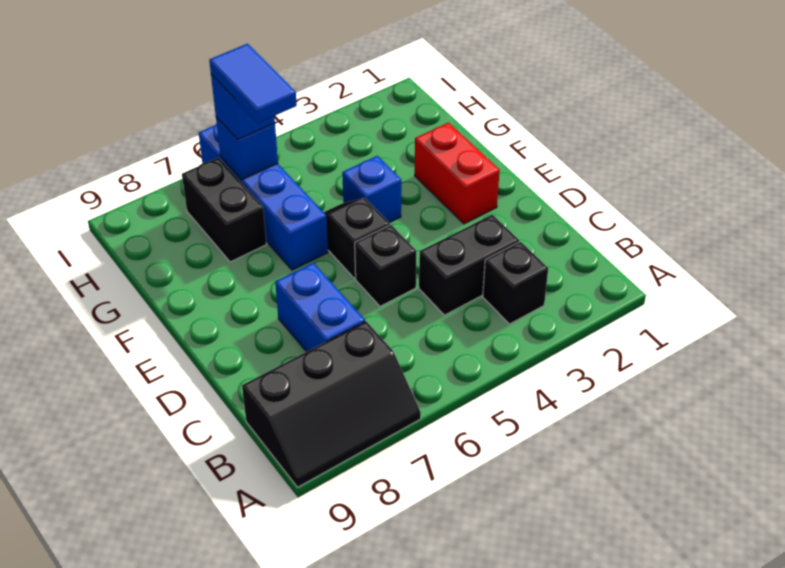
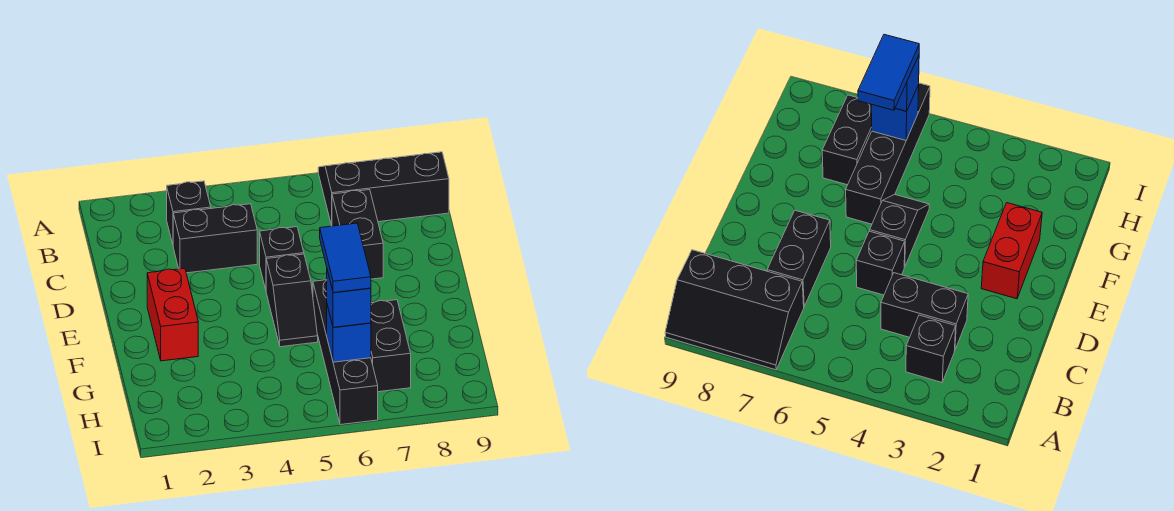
blue brick C7:D7 level 1 -> black brick C7:D7 level 1
blue brick F4 level 1 -> none
blue brick F6:I6 level 1 -> black brick F6:I6 level 1

